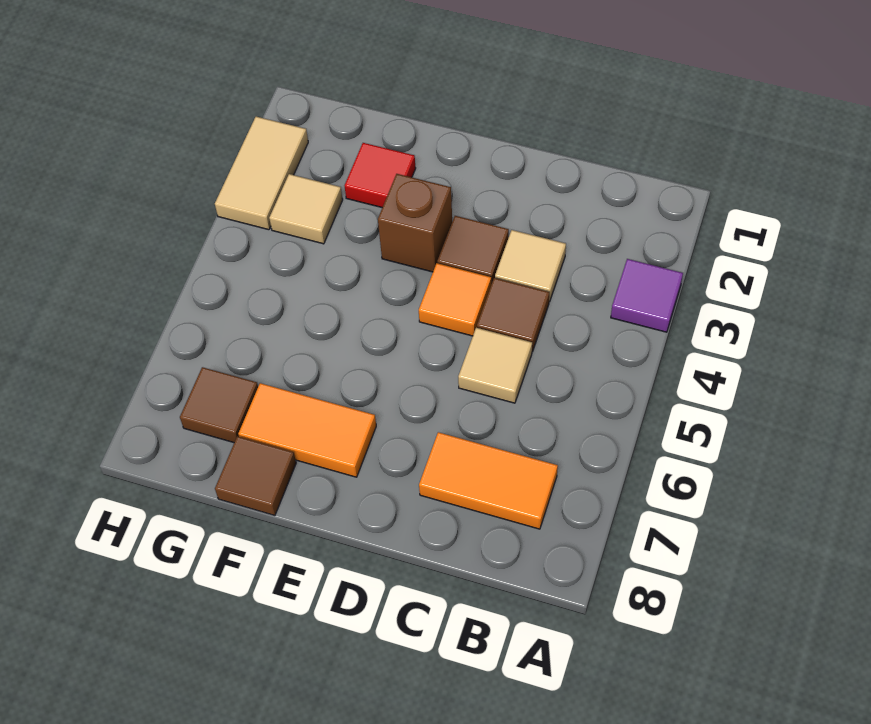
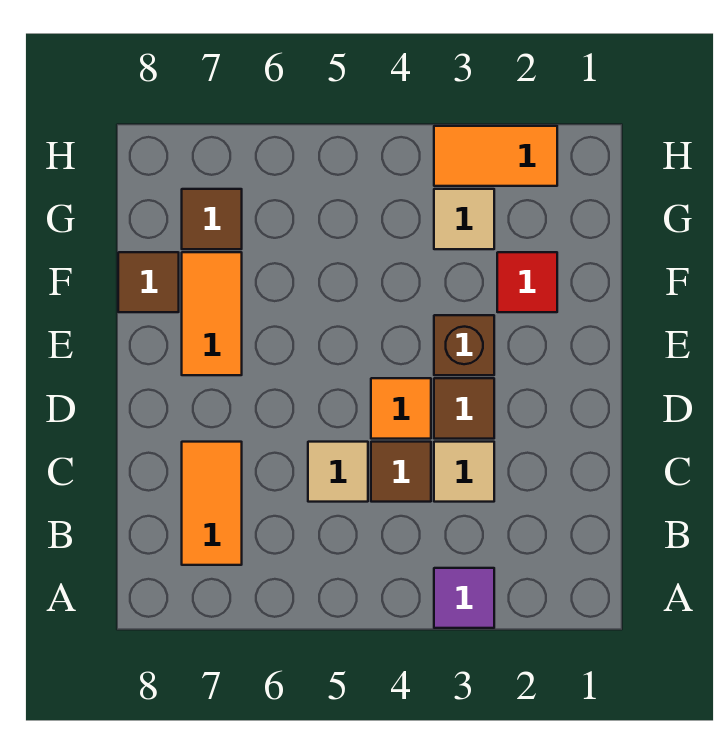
tan tile H2:H3 level 1 -> orange tile H2:H3 level 1

